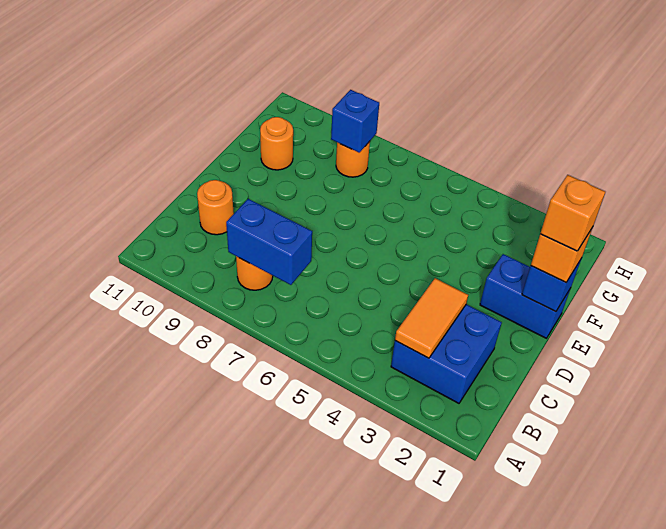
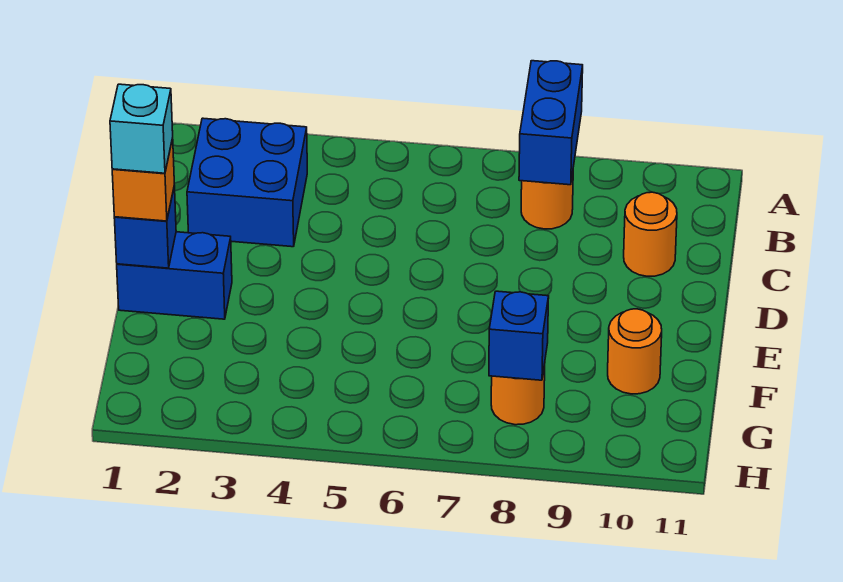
orange tile B3:C3 level 2 -> none
blue brick B7:B8 level 2 -> blue brick A8:B8 level 2
orange brick E1 level 4 -> cyan brick E1 level 4

